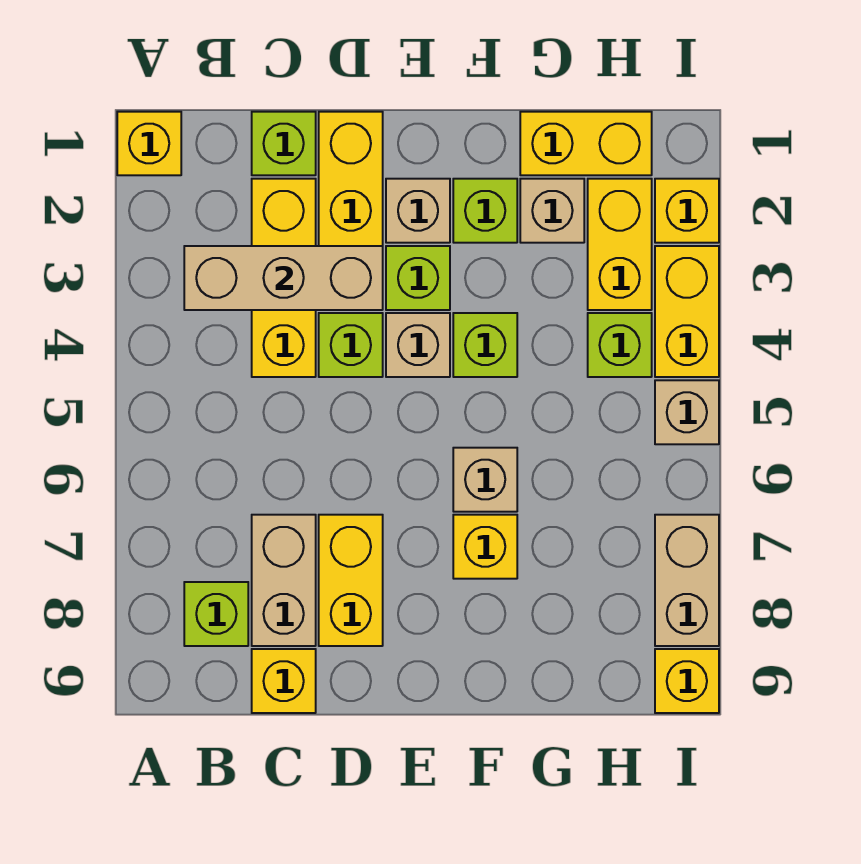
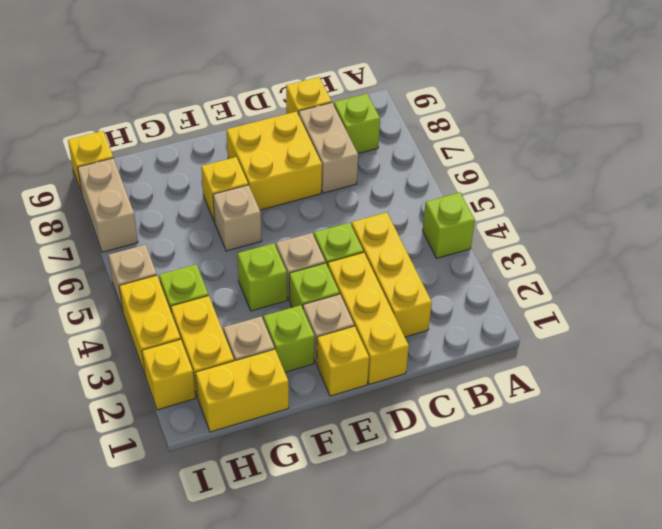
yellow brick A1 level 1 -> yellow brick E1 level 1
tan brick B3:D3 level 2 -> none
lime brick C1 level 1 -> lime brick A4 level 1
yellow brick D7:D8 level 1 -> yellow brick D7:E8 level 1

